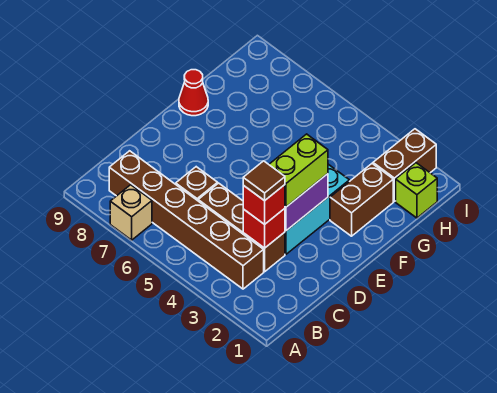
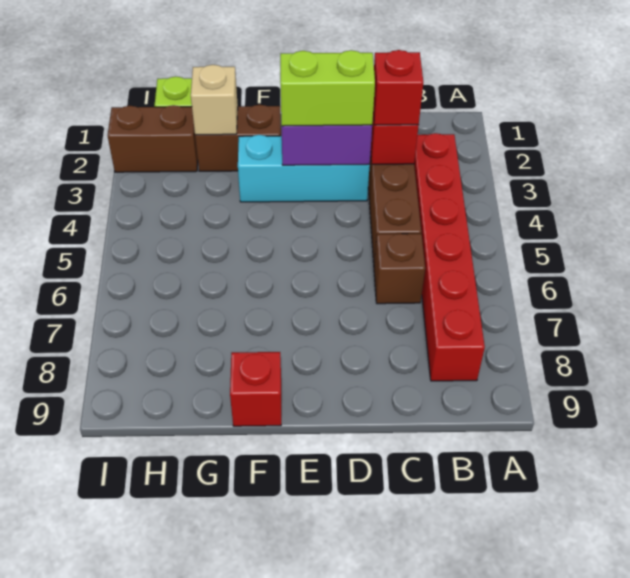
tan brick A7 level 1 -> tan brick G2 level 2
brown brick B3:B8 level 1 -> red brick B3:B8 level 1
brown tile C3 level 4 -> none
red cone F9 level 1 -> red brick F9 level 1

